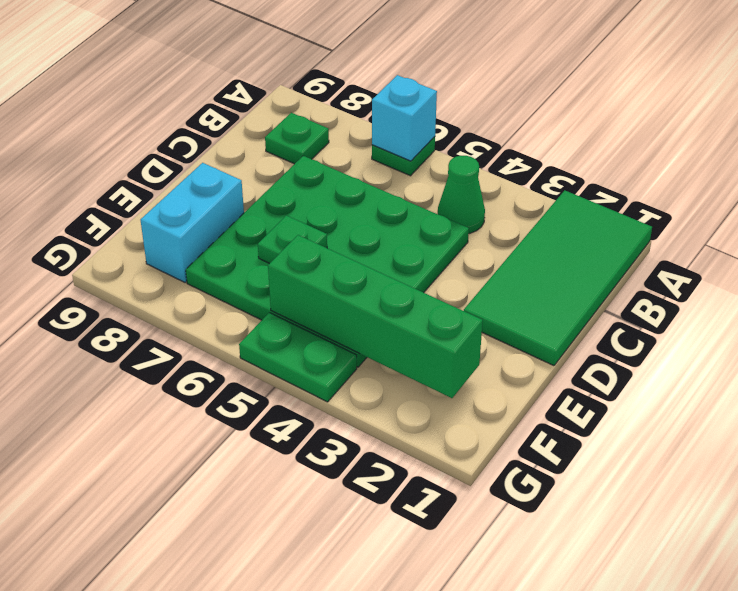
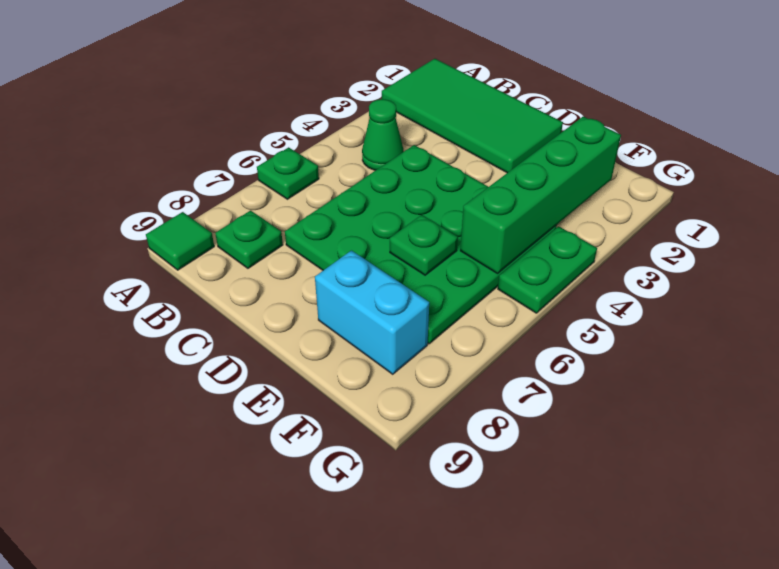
cyan brick A6 level 2 -> none
none -> green tile A9 level 1

